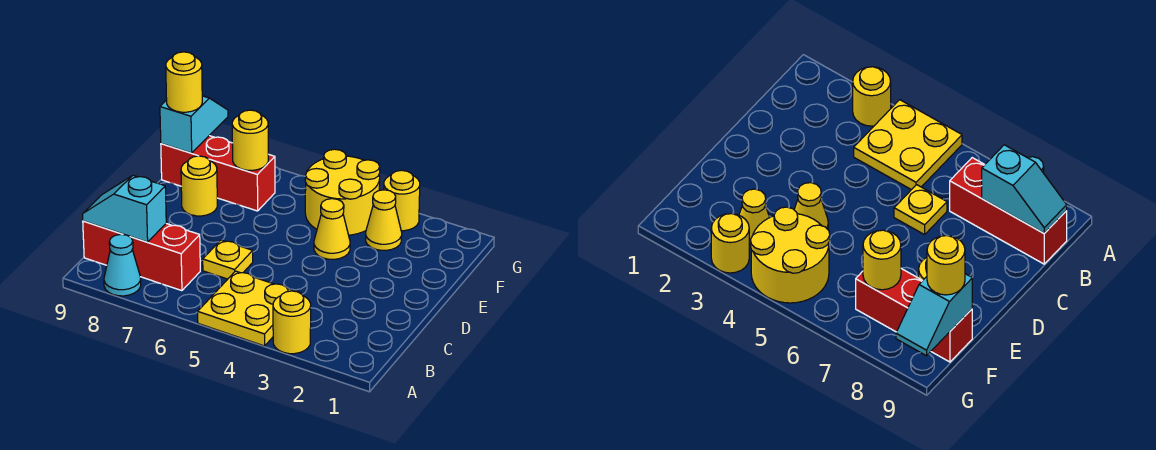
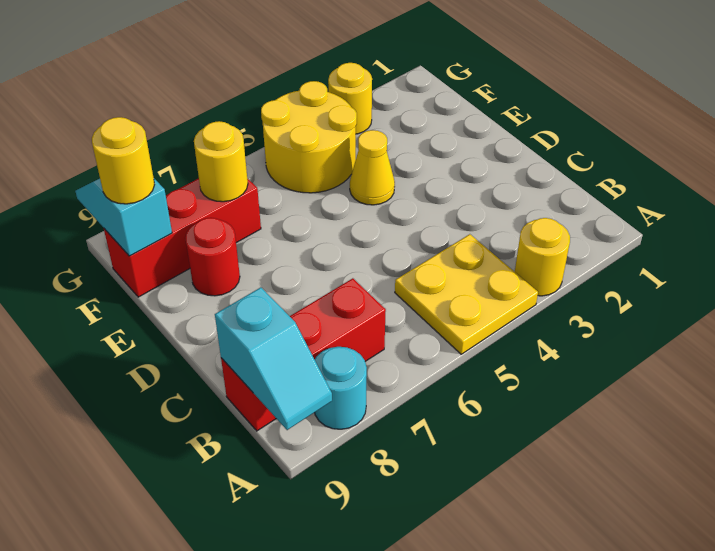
cyan cone A8 level 1 -> cyan round brick A8 level 1
cyan slope B8:B9 level 2 top 8 -> cyan slope A9:B9 level 2 top B
yellow plate C6 level 1 -> none
yellow round brick E8 level 1 -> red round brick E8 level 1
yellow cone F3 level 1 -> none

